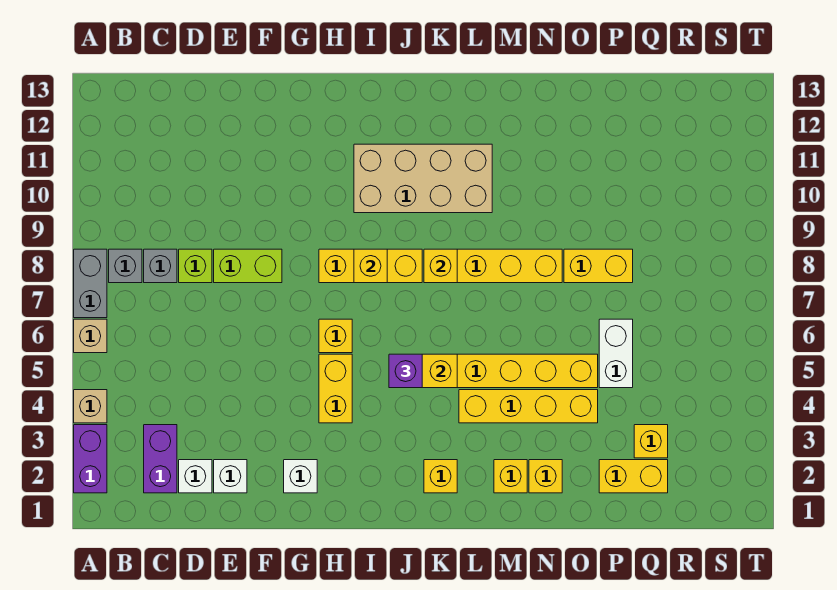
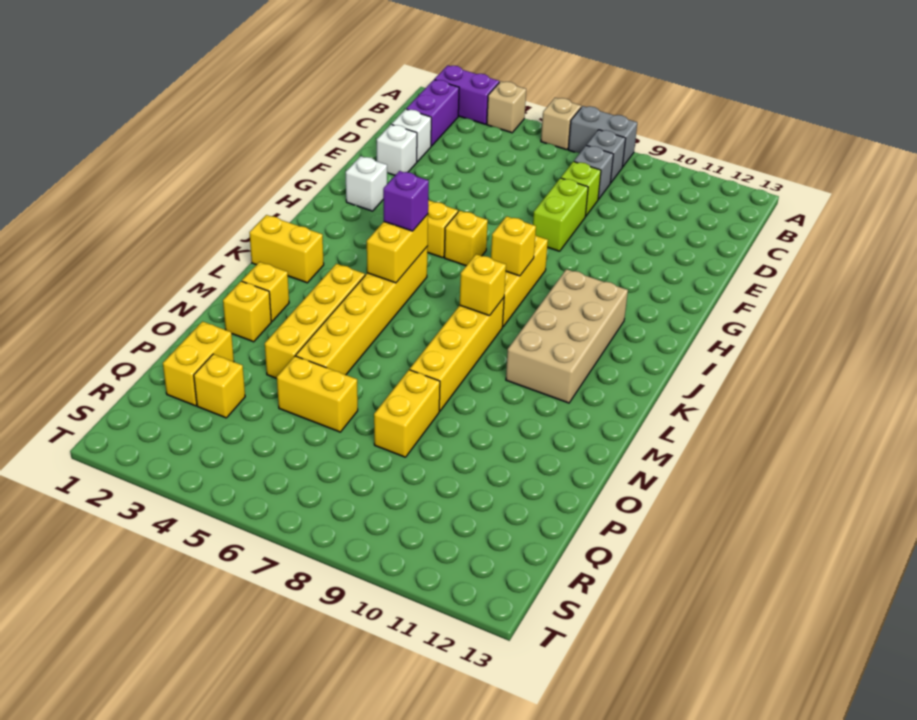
purple brick C2:C3 level 1 -> purple brick B2:C2 level 1
yellow brick K2 level 1 -> yellow brick K1:K2 level 1
white brick P5:P6 level 1 -> yellow brick P5:P6 level 1

